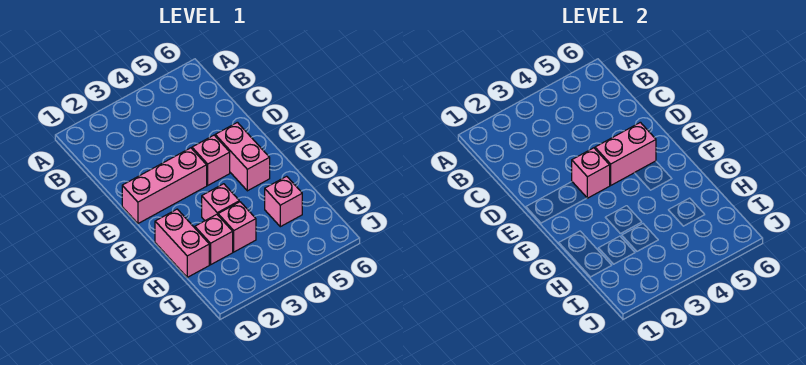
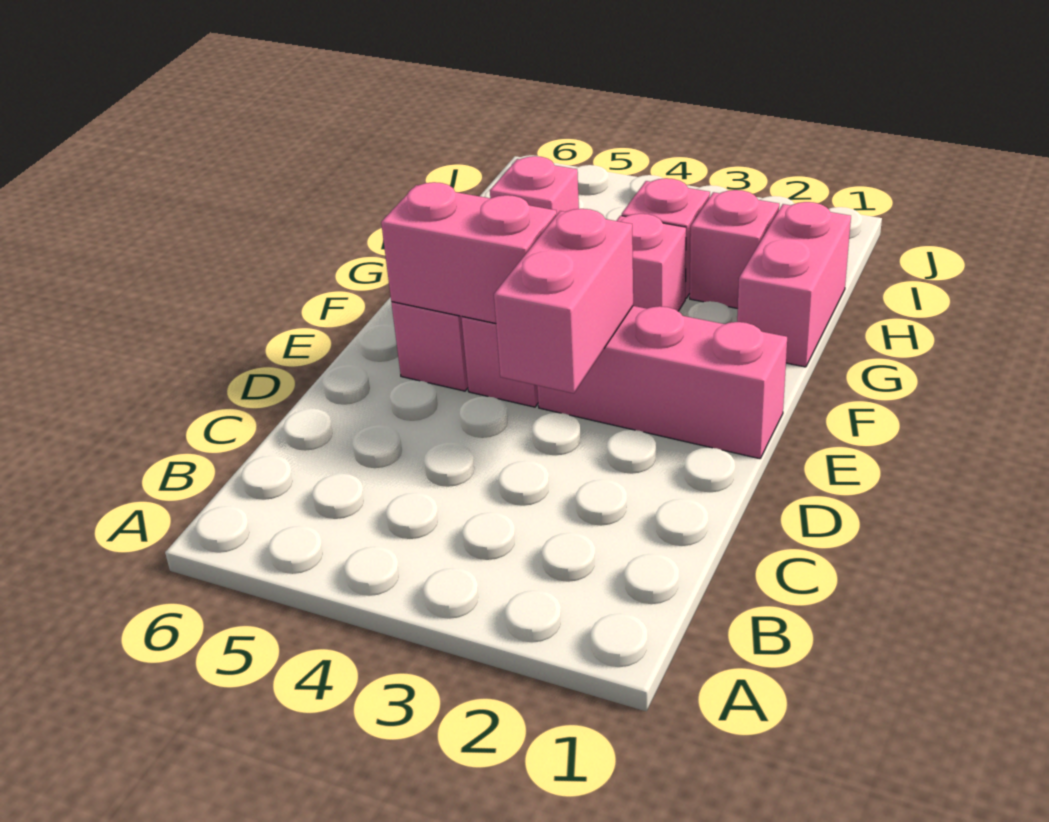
pink brick E3 level 2 -> pink brick D3:E3 level 2

